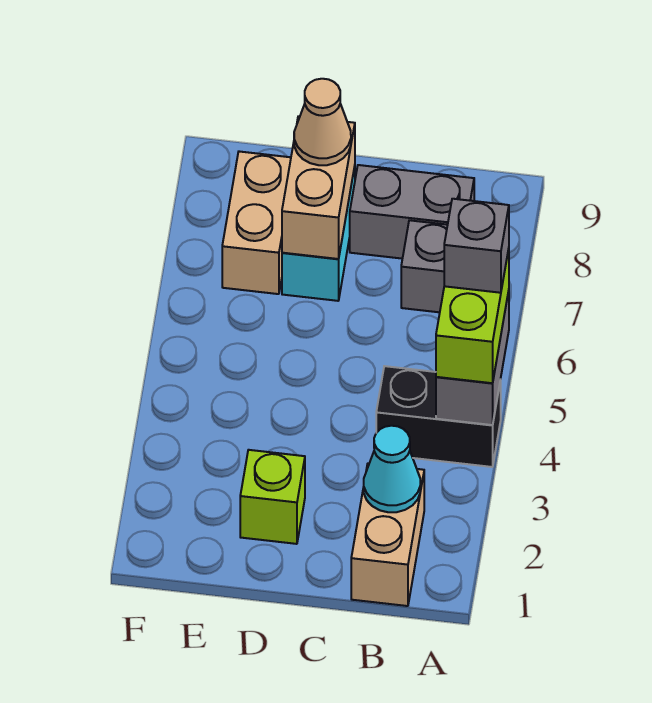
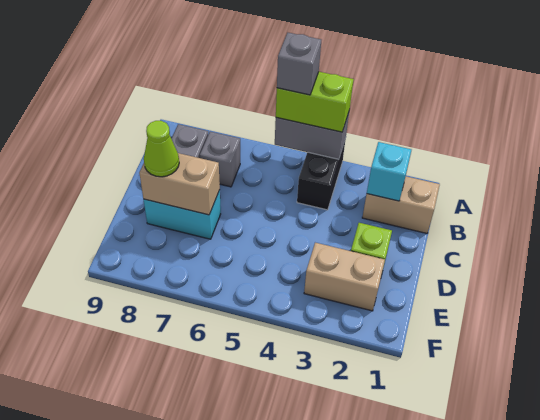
cyan cone B2 level 2 -> cyan brick B2 level 2
tan cone D8 level 3 -> lime cone D8 level 3
tan brick E7:E8 level 1 -> tan brick E2:E3 level 1

